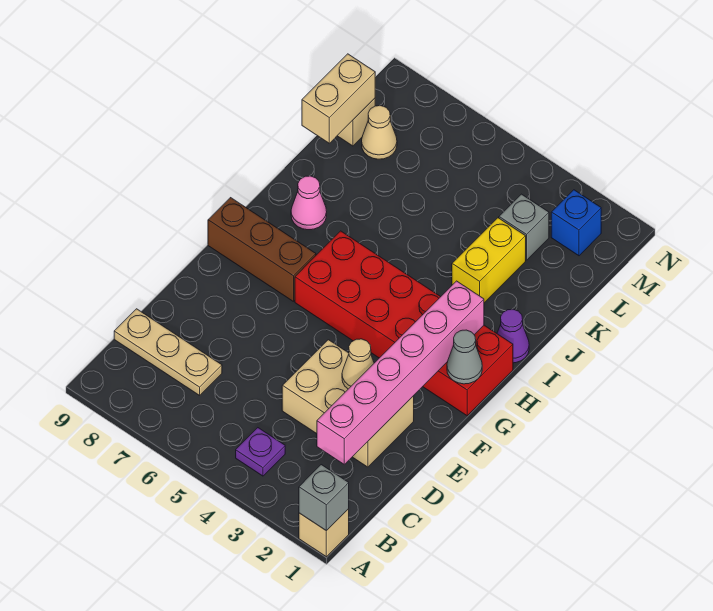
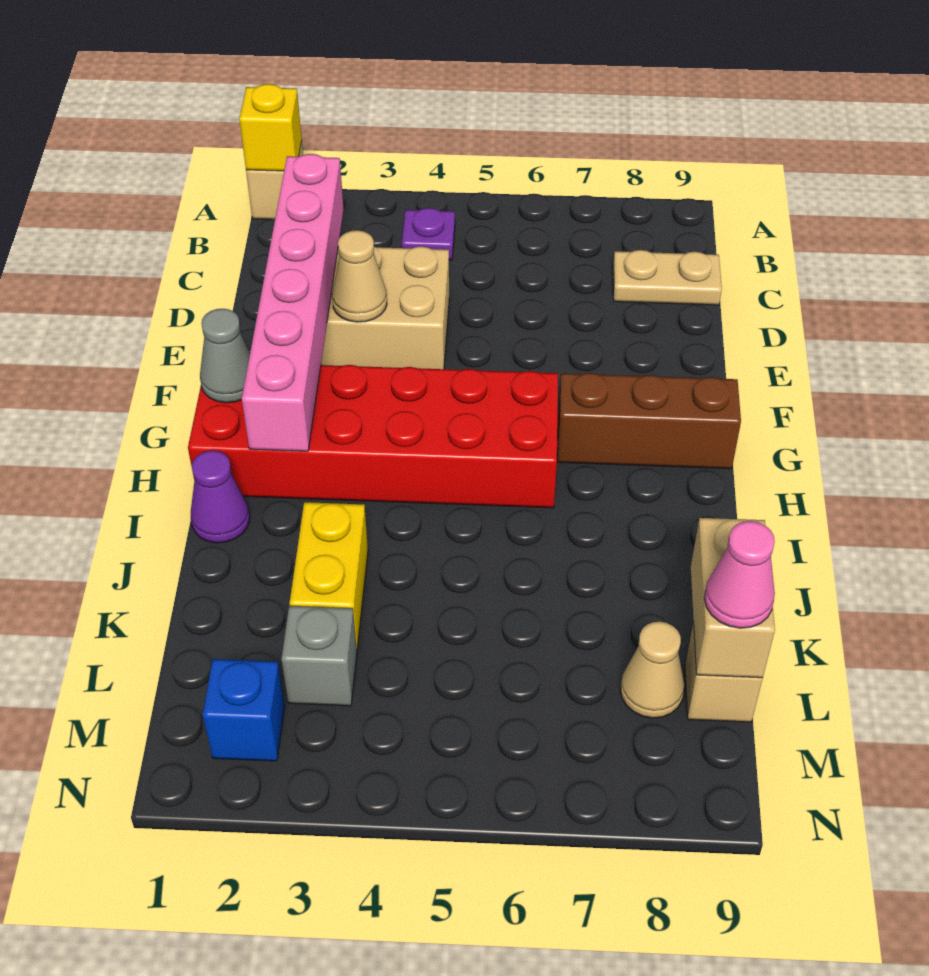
grey brick A1 level 2 -> yellow brick A1 level 2
tan plate C7:C9 level 1 -> tan plate C8:C9 level 1
pink cone I8 level 1 -> pink cone L9 level 3

